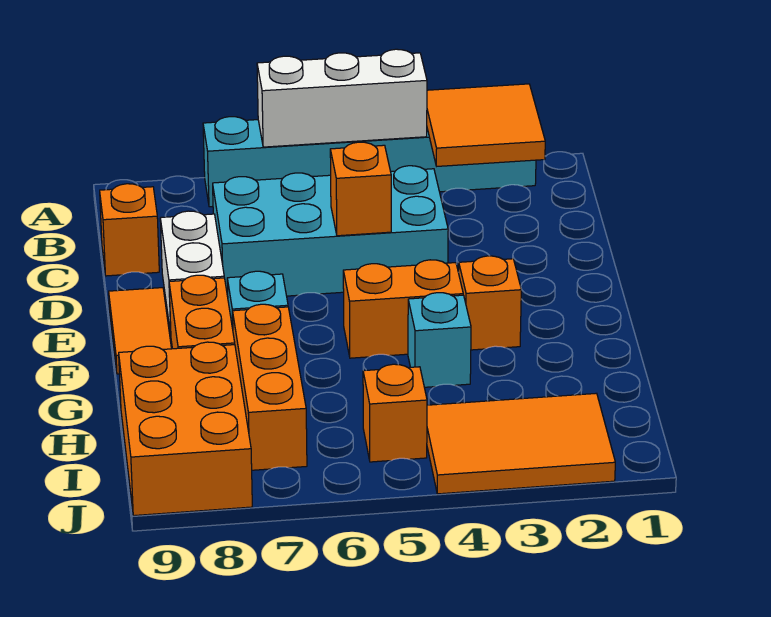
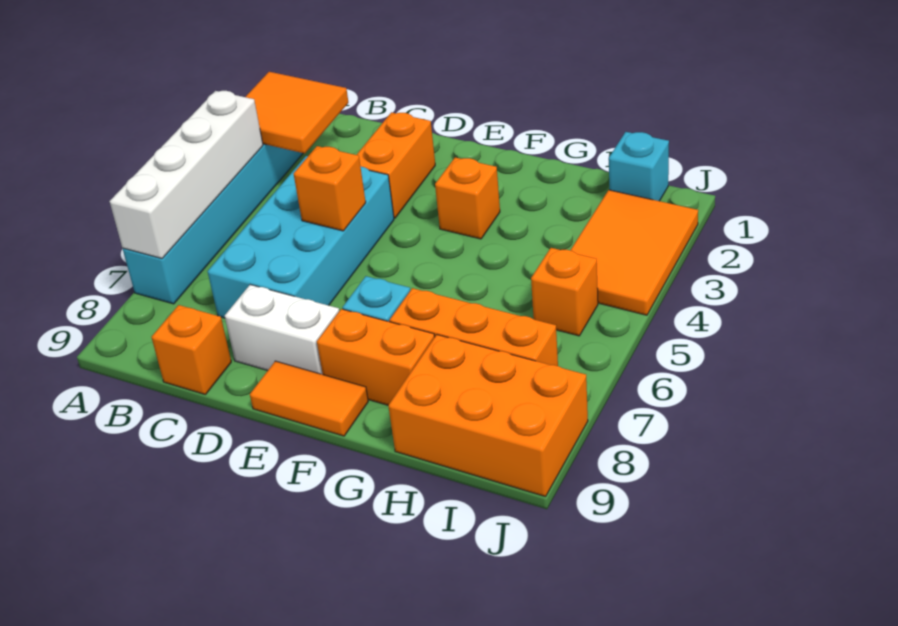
white brick A4:A6 level 2 -> white brick A4:A7 level 2
orange brick F4:F5 level 1 -> orange brick D2:D3 level 1
cyan brick G4 level 1 -> cyan brick I1 level 1

